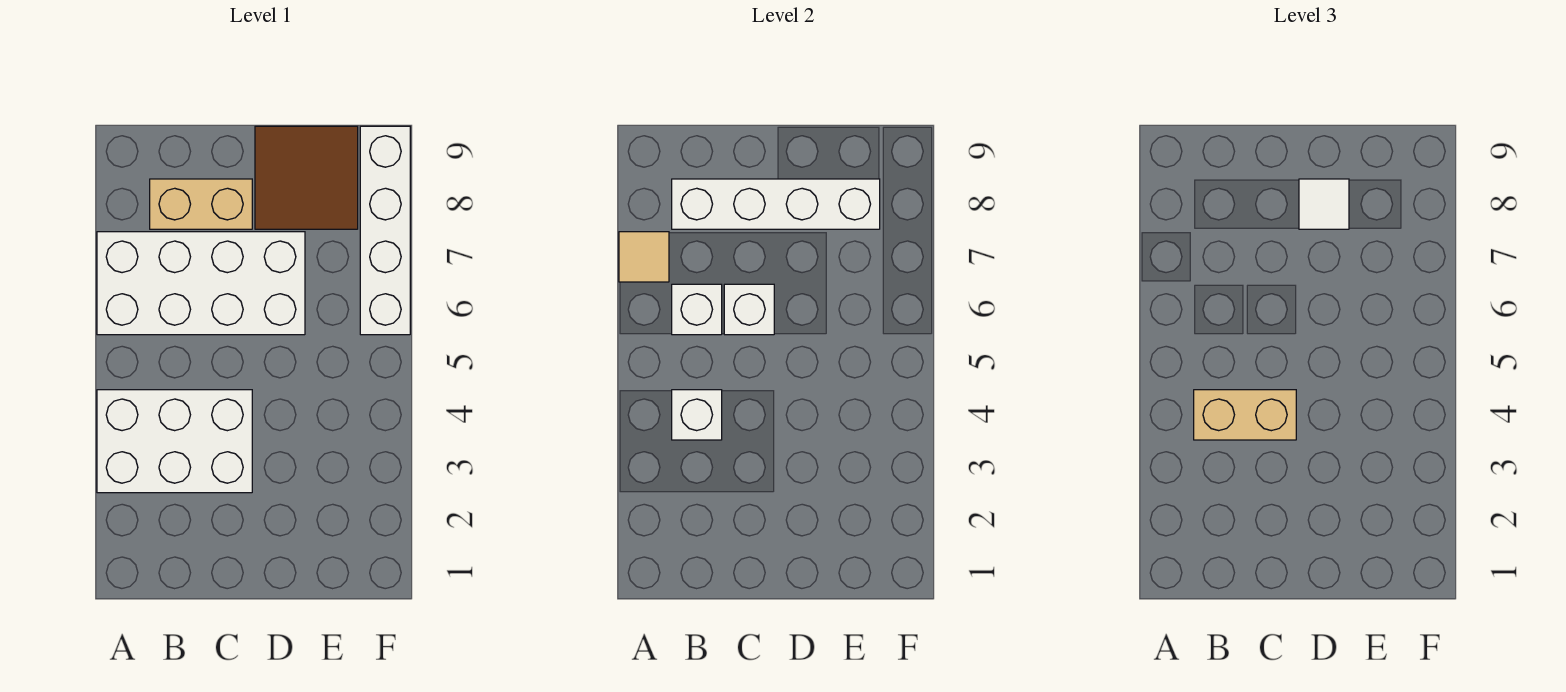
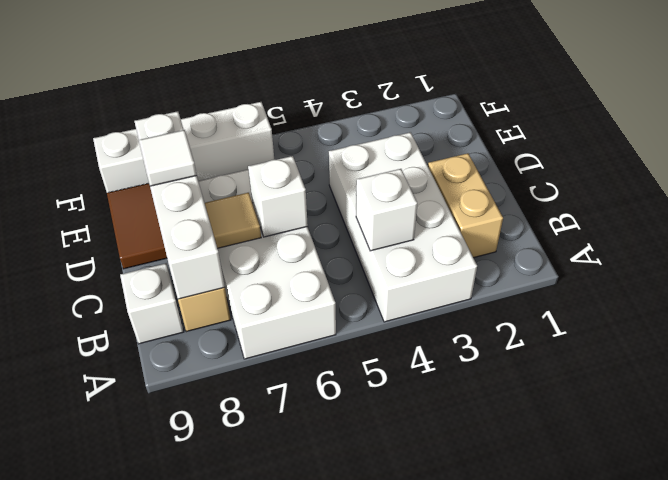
white brick A3:C4 level 1 -> white brick A3:D4 level 1
tan tile A7 level 2 -> tan tile C7 level 2
tan brick B4:C4 level 3 -> tan brick B2:C2 level 1
white brick B6 level 2 -> white brick B9 level 1

